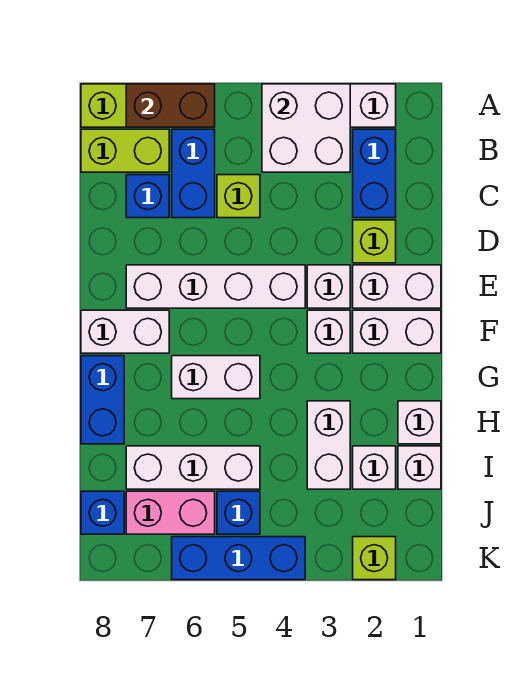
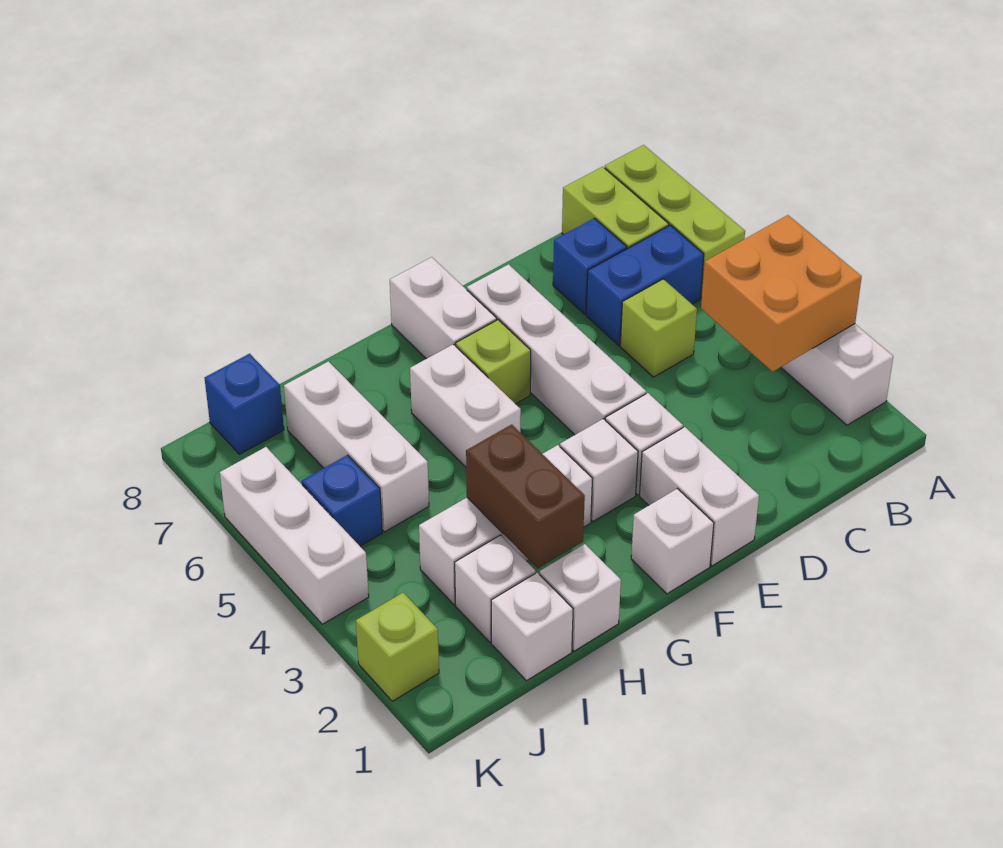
white brick A3:B4 level 2 -> orange brick A3:B4 level 2
brown brick A6:A7 level 2 -> brown brick H2:H3 level 2
blue brick B2:C2 level 1 -> none
lime brick D2 level 1 -> lime brick F6 level 1
white brick F1:F2 level 1 -> white brick F1 level 1
blue brick G8:H8 level 1 -> none
white brick H3:I3 level 1 -> white brick G3:I3 level 1
pink brick J6:J7 level 1 -> none
blue brick K4:K6 level 1 -> white brick K4:K6 level 1

